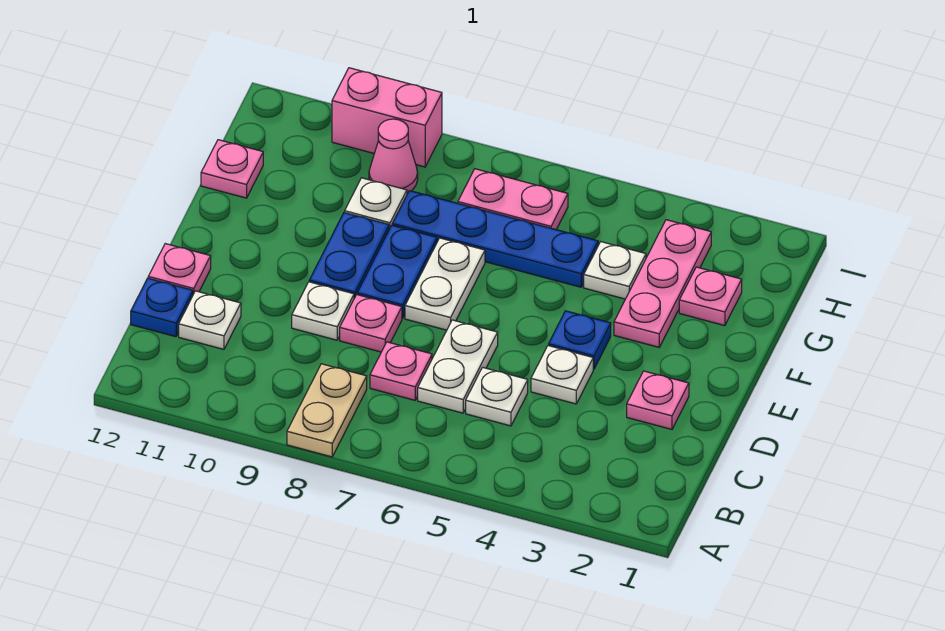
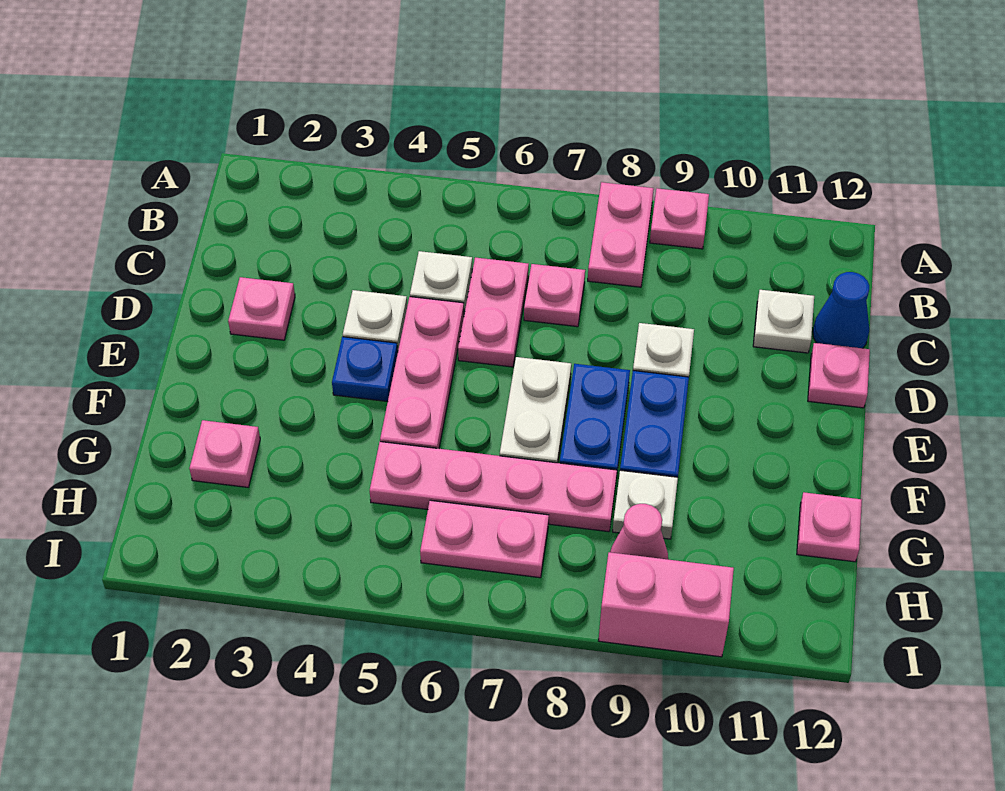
tan plate A8:B8 level 1 -> pink plate A8:B8 level 1
white plate C6:D6 level 1 -> pink plate C6:D6 level 1
blue plate C12 level 1 -> blue cone C12 level 1
pink plate D8 level 1 -> pink plate A9 level 1
pink plate F3:H3 level 1 -> pink plate D5:F5 level 1
white plate G4 level 1 -> none
blue plate G5:G8 level 1 -> pink plate G5:G8 level 1

